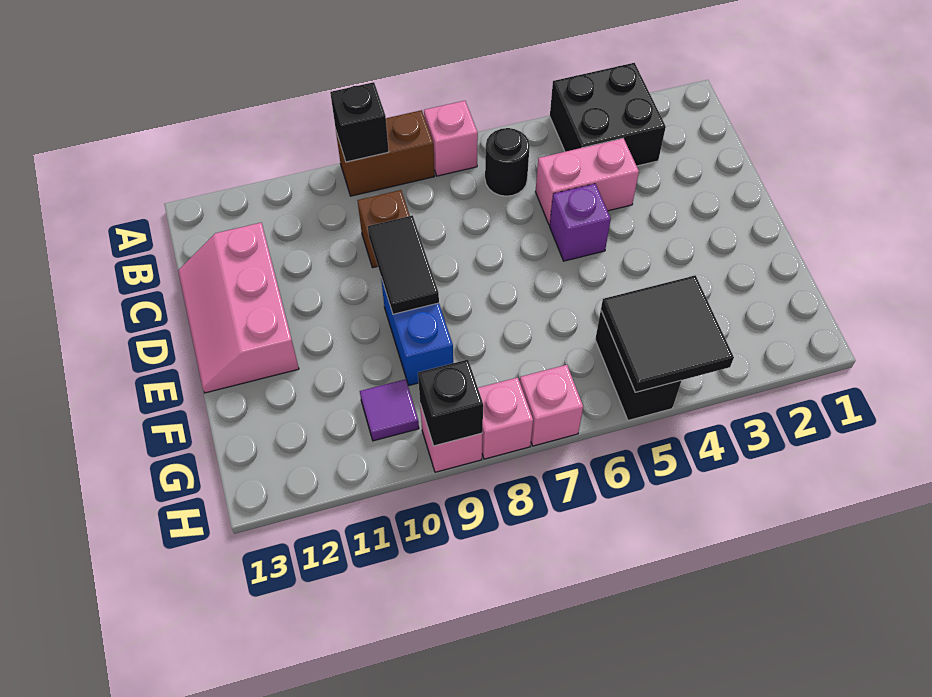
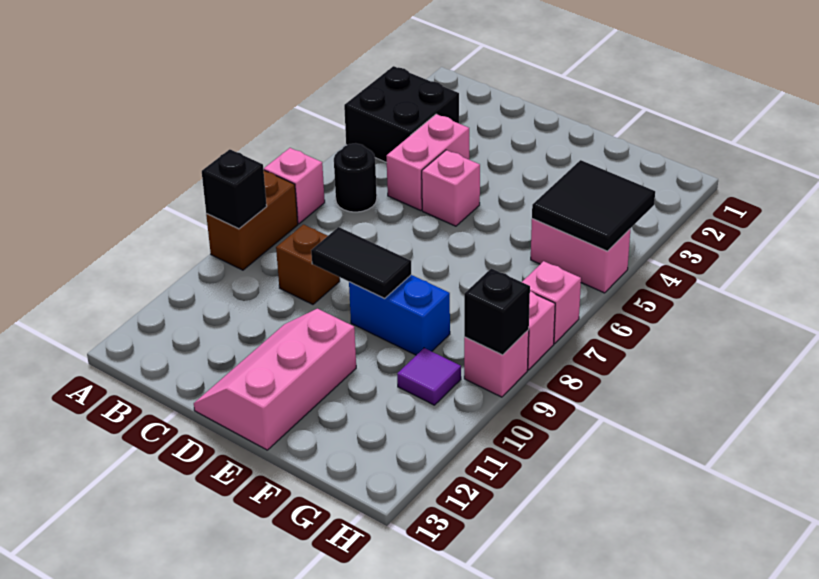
pink slope C12:E13 level 1 top 12 -> pink slope D11:E13 level 1 top E
purple brick D5 level 1 -> pink brick D5 level 1
black brick G5:H5 level 1 -> pink brick G5:H5 level 1

